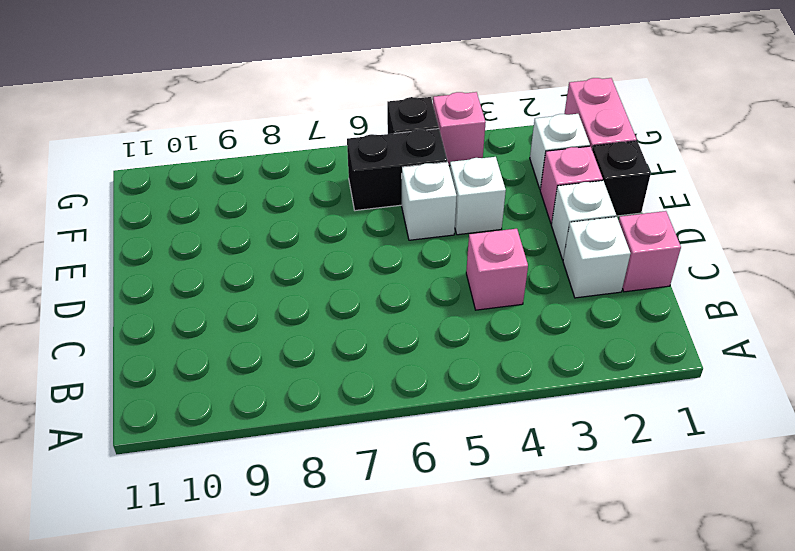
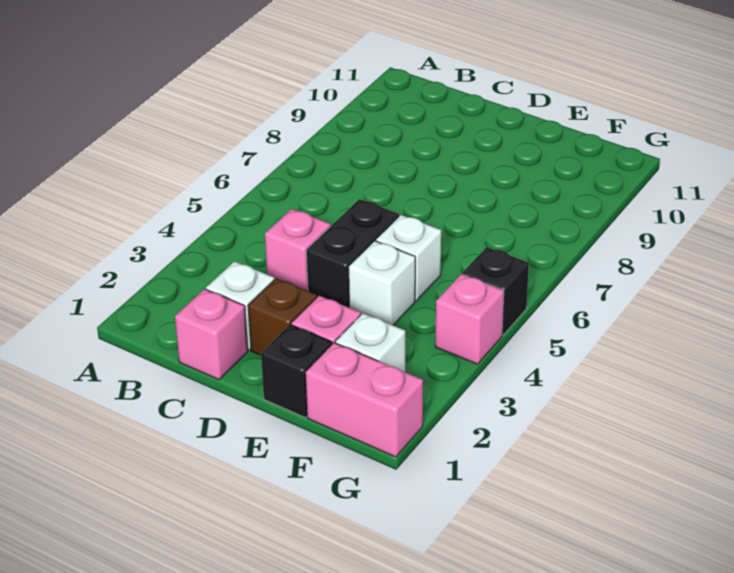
white brick D2 level 1 -> brown brick D2 level 1
black brick F5:F6 level 1 -> black brick D4:D5 level 1

